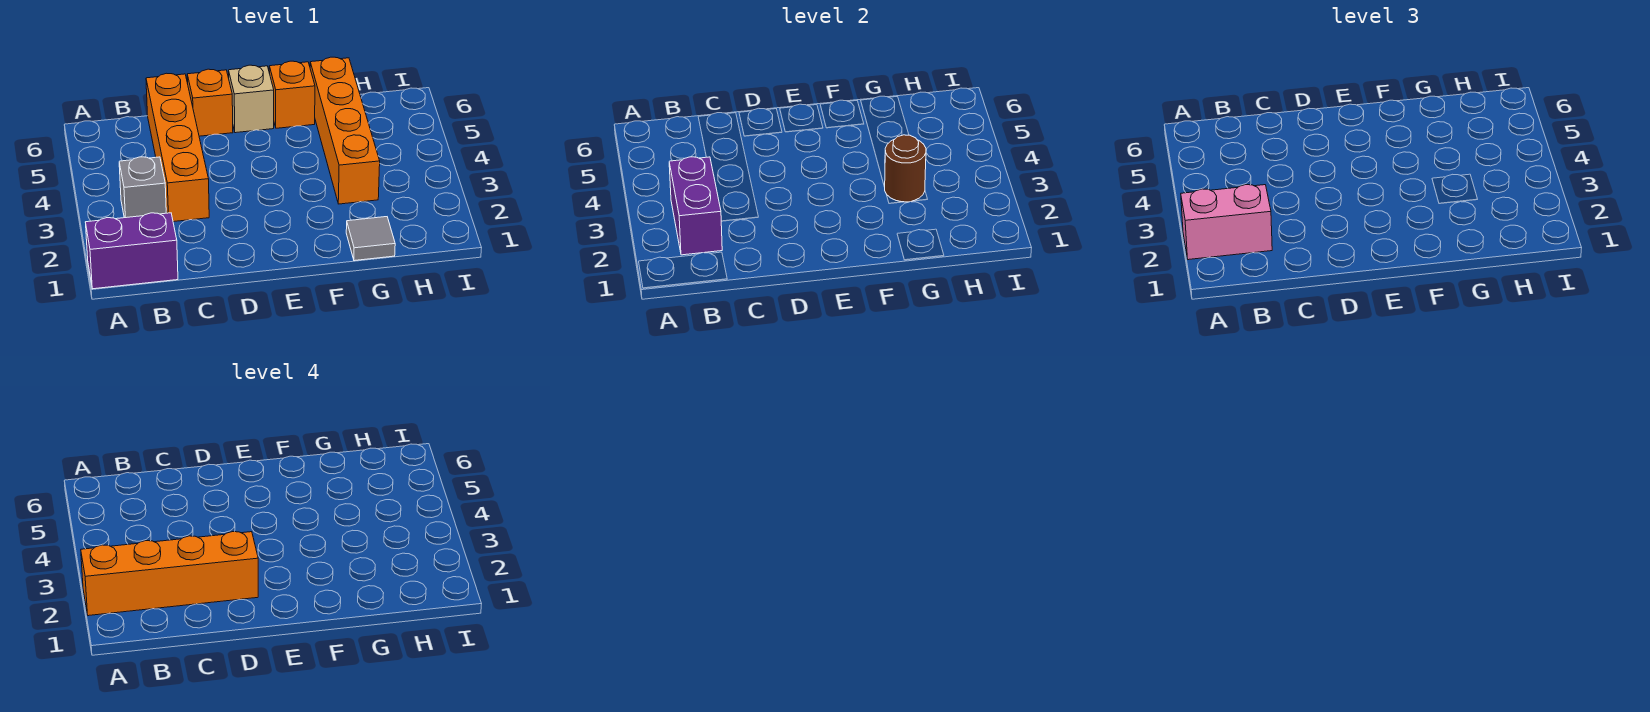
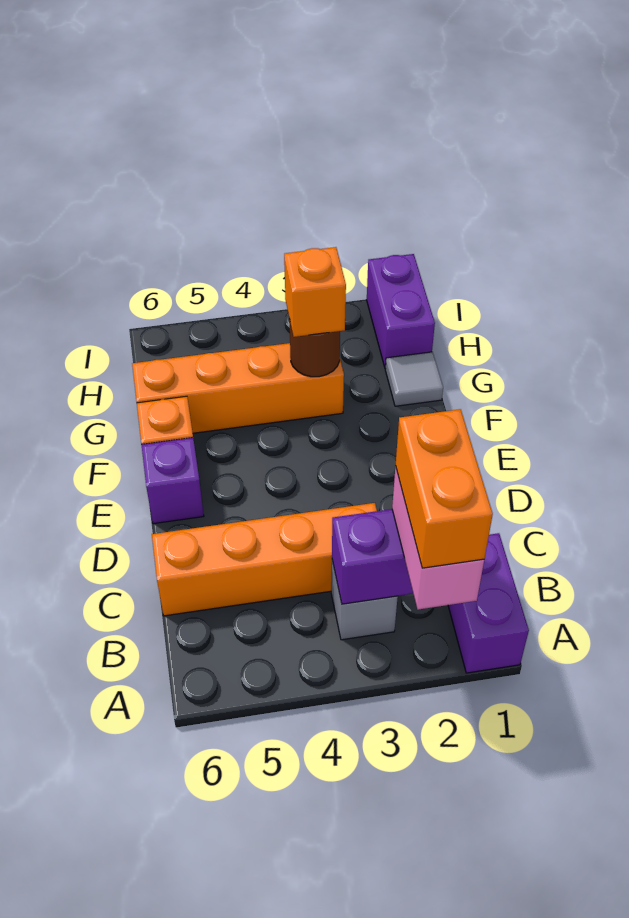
orange brick A2:D2 level 4 -> orange brick A2:B2 level 4
orange brick D6 level 1 -> orange brick G3 level 3
tan brick E6 level 1 -> purple brick E6 level 1
none -> purple brick H1:I1 level 1

